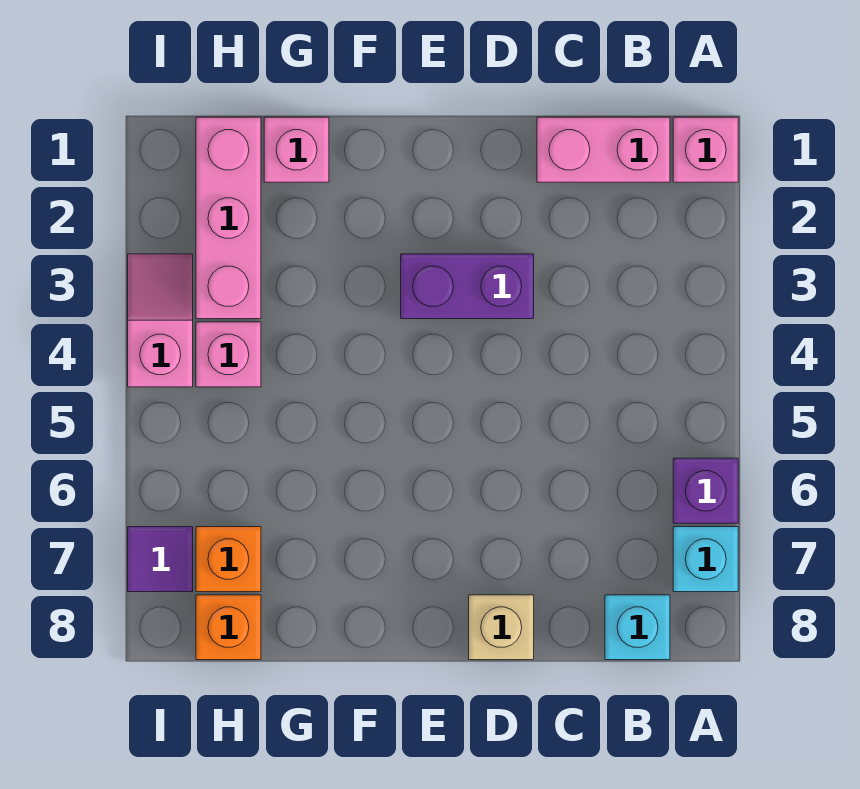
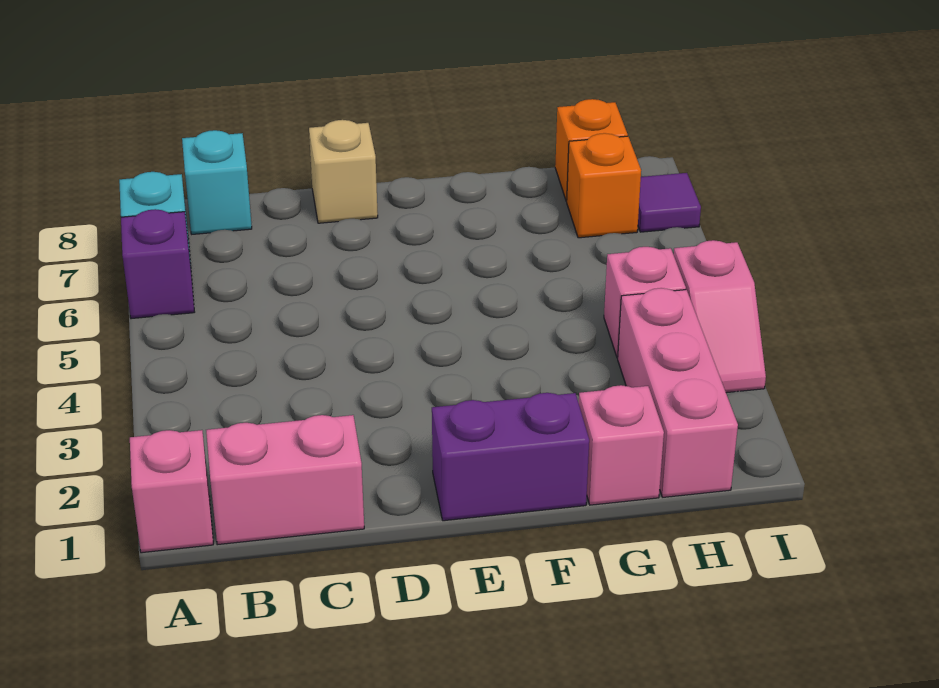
purple brick D3:E3 level 1 -> purple brick E1:F1 level 1

